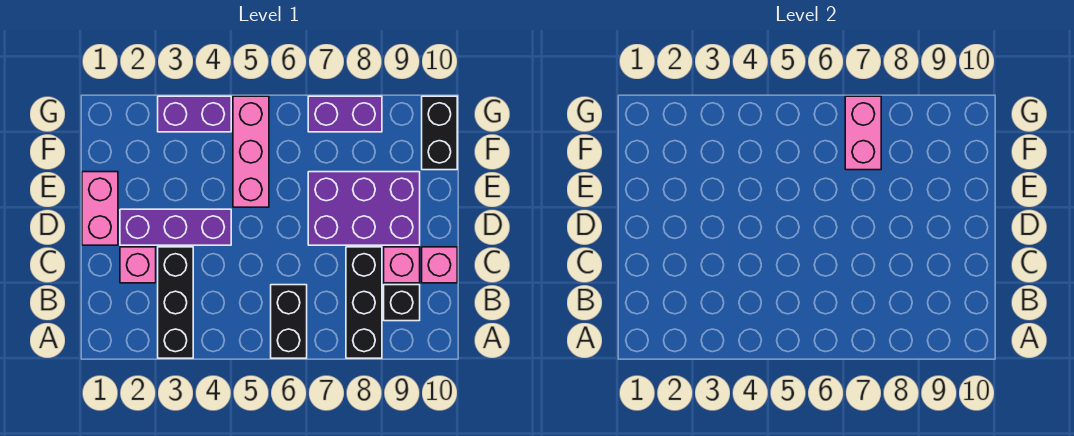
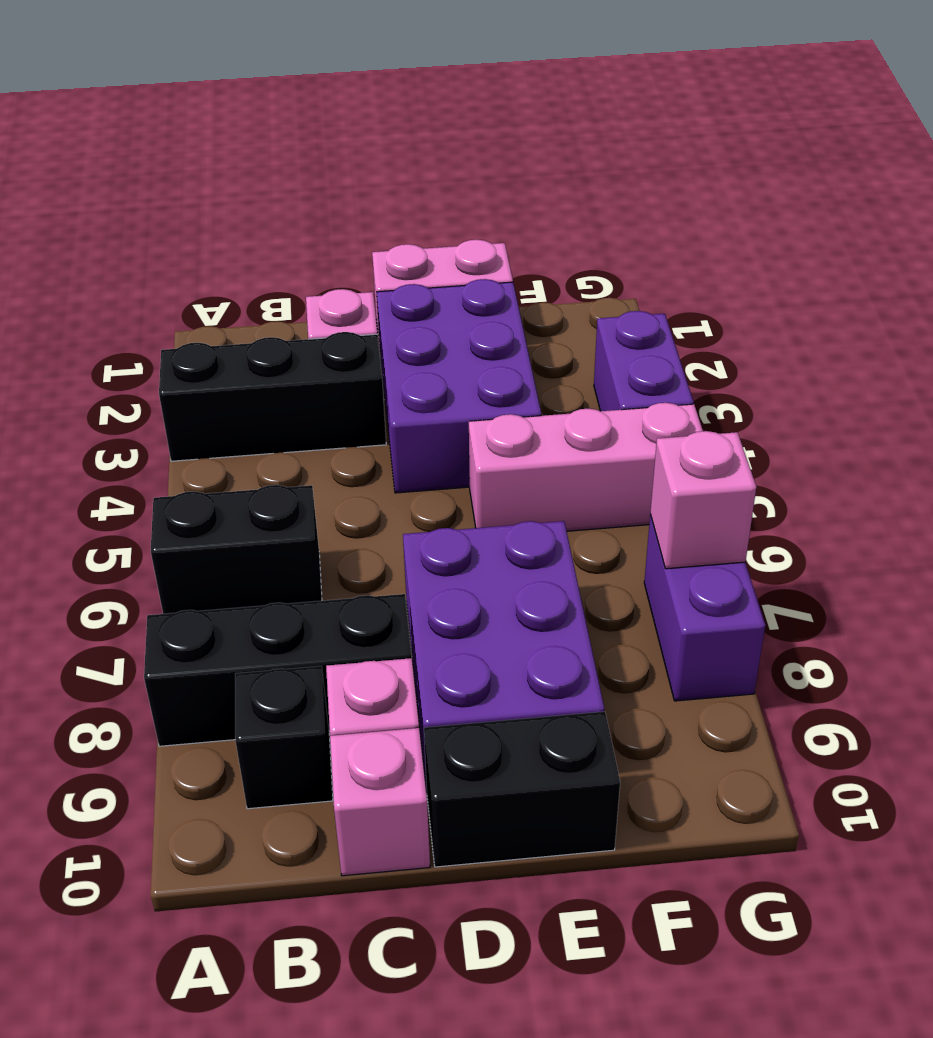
purple brick D2:D4 level 1 -> purple brick D2:E4 level 1
pink brick F7:G7 level 2 -> pink brick G7 level 2
black brick F10:G10 level 1 -> black brick D10:E10 level 1

